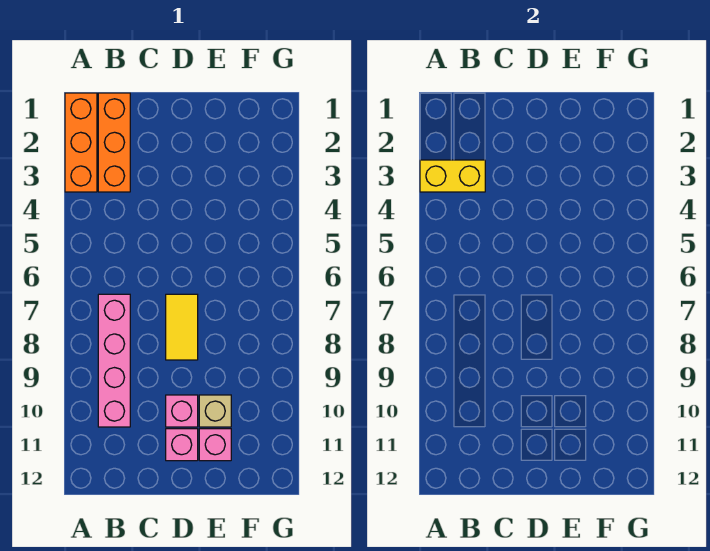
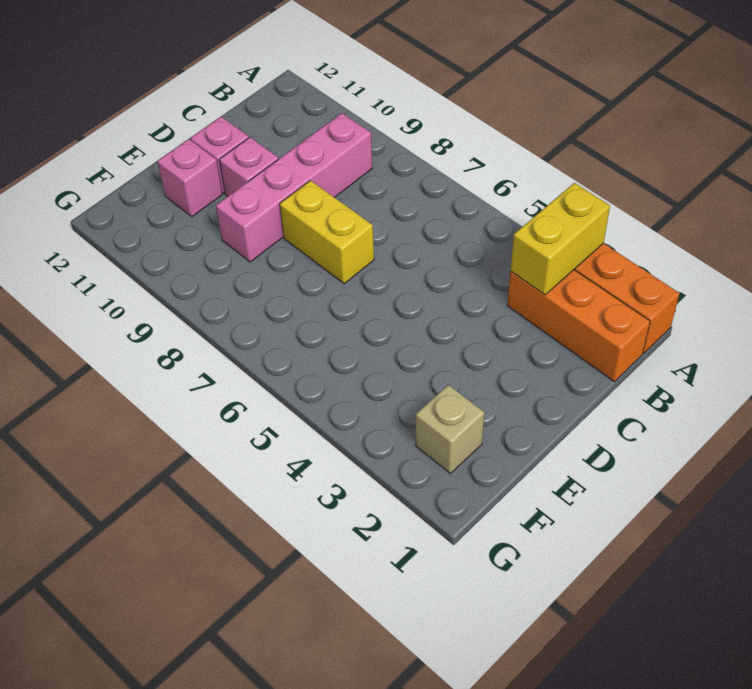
pink brick B7:B10 level 1 -> pink brick B9:E9 level 1
yellow tile D7:D8 level 1 -> yellow brick D7:D8 level 1
tan brick E10 level 1 -> tan brick F2 level 1

